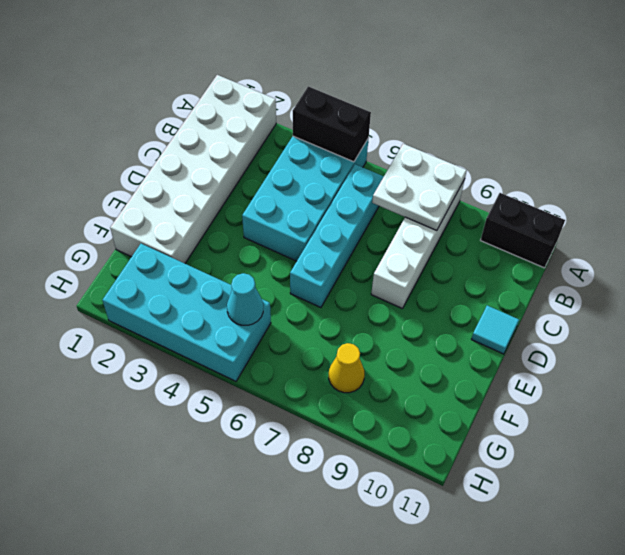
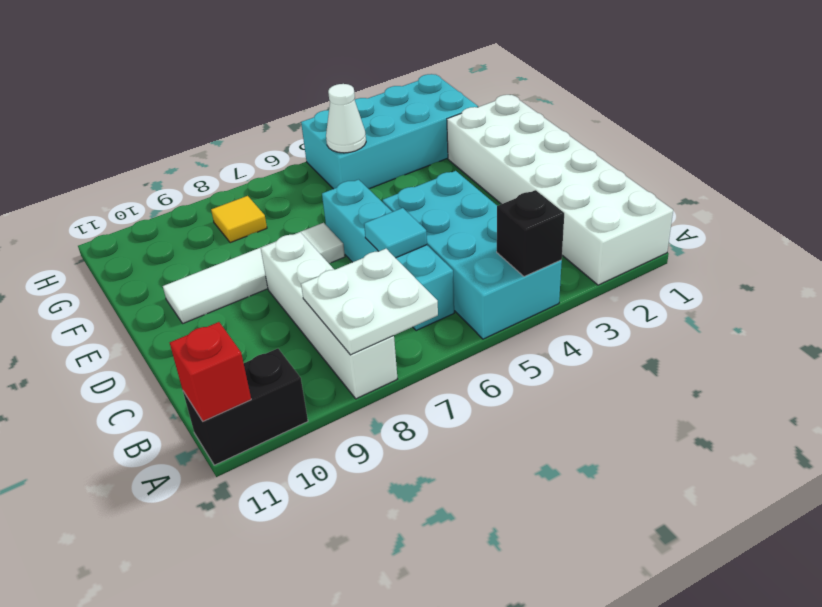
black brick A4:A5 level 2 -> black brick A4 level 2
none -> red brick A11 level 2
cyan tile D11 level 1 -> cyan tile C6 level 2
none -> white tile E7:E10 level 1
cyan cone G5 level 2 -> white cone G5 level 2
yellow cone G8 level 1 -> yellow tile G8 level 1

